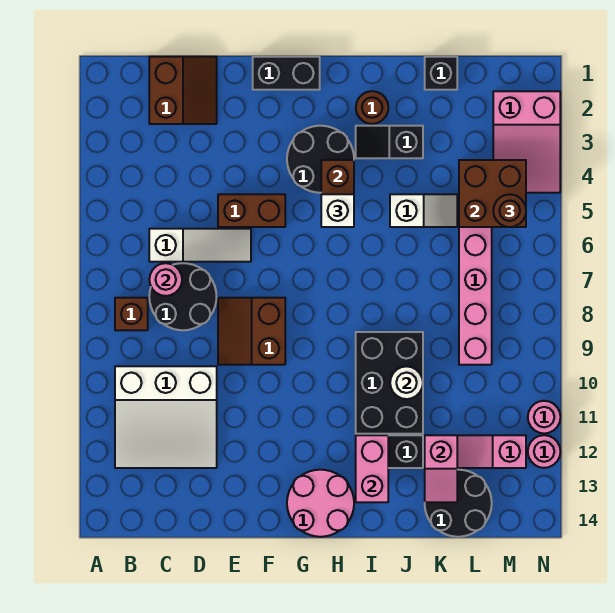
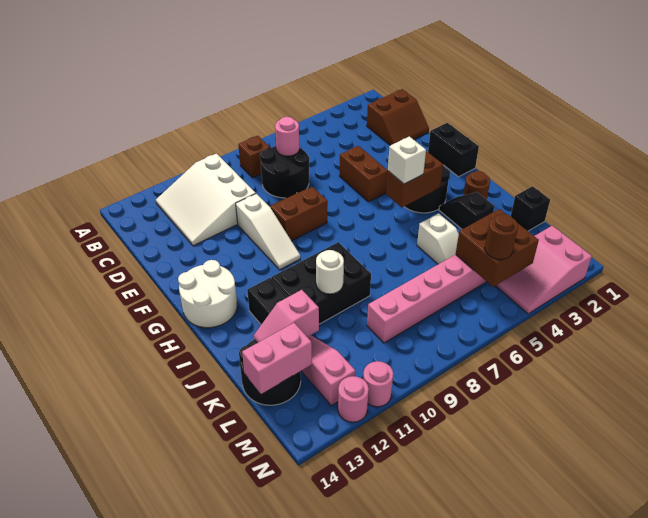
white slope C6:E6 level 1 top C -> white slope E10:G10 level 1 top E
pink round brick G13:H14 level 1 -> white round brick G13:H14 level 1
pink brick I12:I13 level 2 -> pink brick L13:L14 level 2

